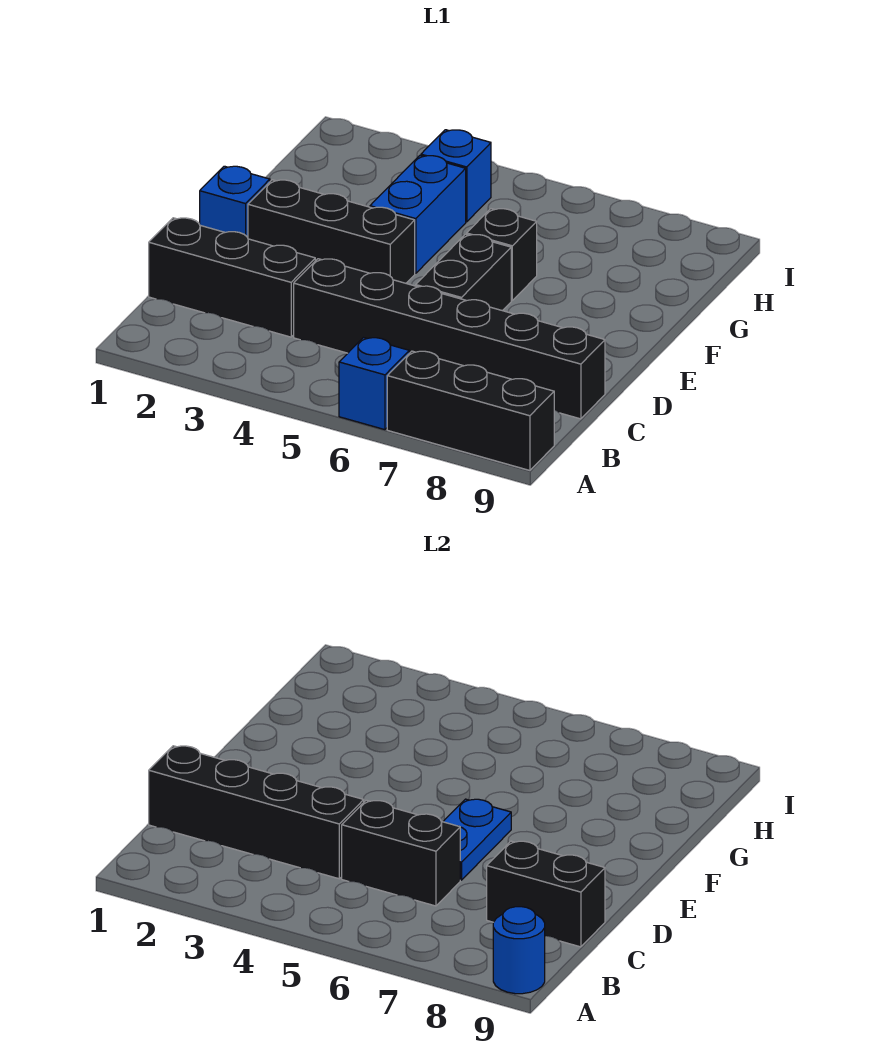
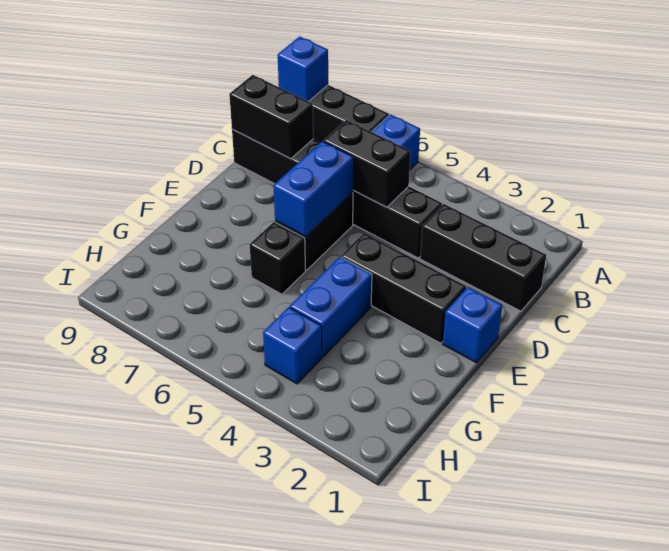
blue round brick A9 level 2 -> blue brick A9 level 2
black brick C1:C4 level 2 -> none
blue plate D6:E6 level 2 -> blue brick D6:E6 level 2

